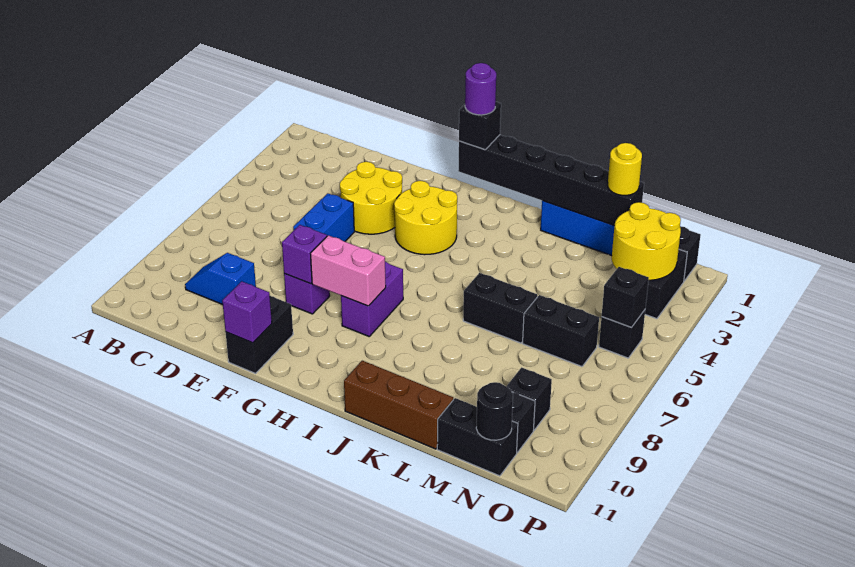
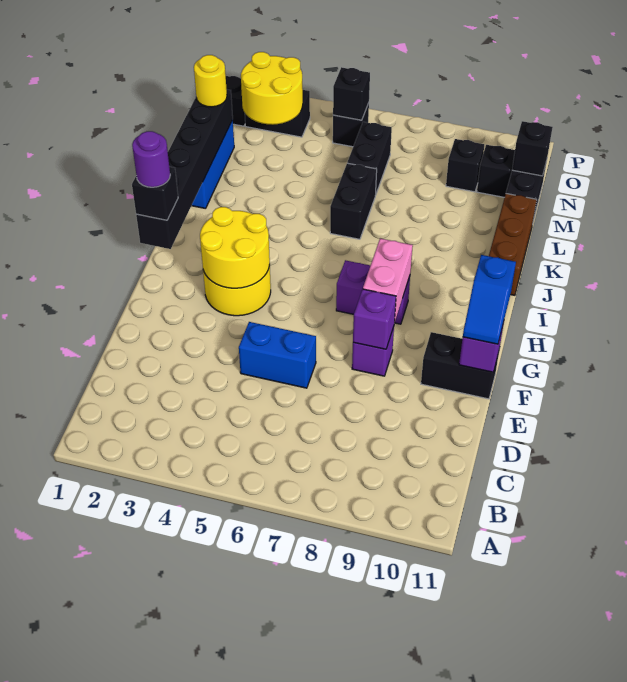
blue slope C9:D9 level 1 top D -> blue slope F11:G11 level 3 top G
yellow round brick E3:F4 level 1 -> yellow round brick G3:H4 level 2
black round brick N11 level 2 -> black brick N11 level 2

